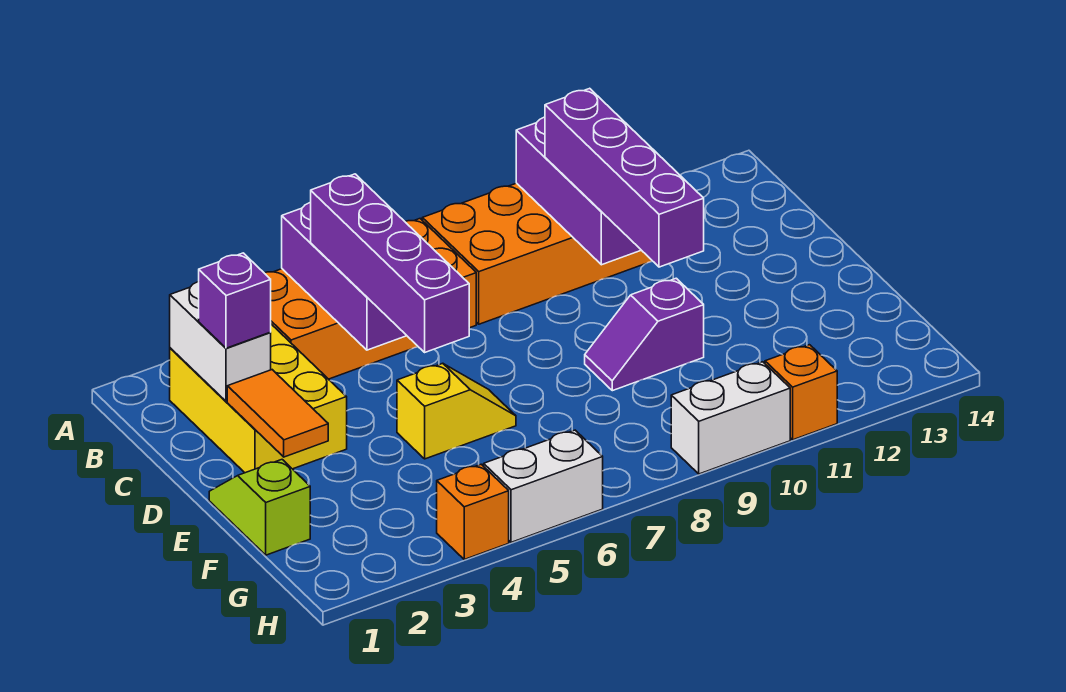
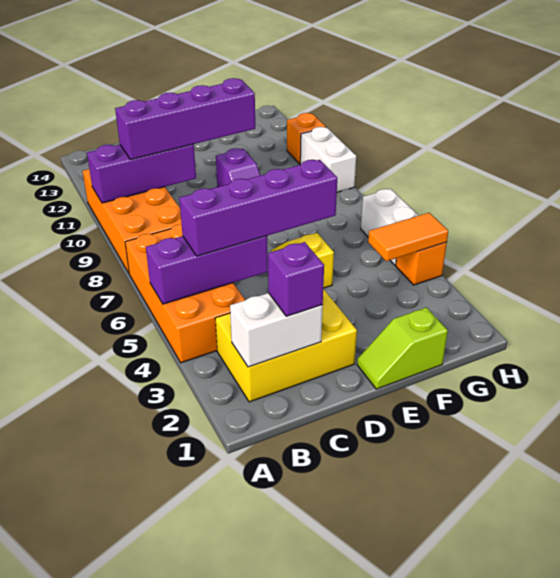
orange tile D2:E2 level 2 -> orange tile G4:H4 level 2

